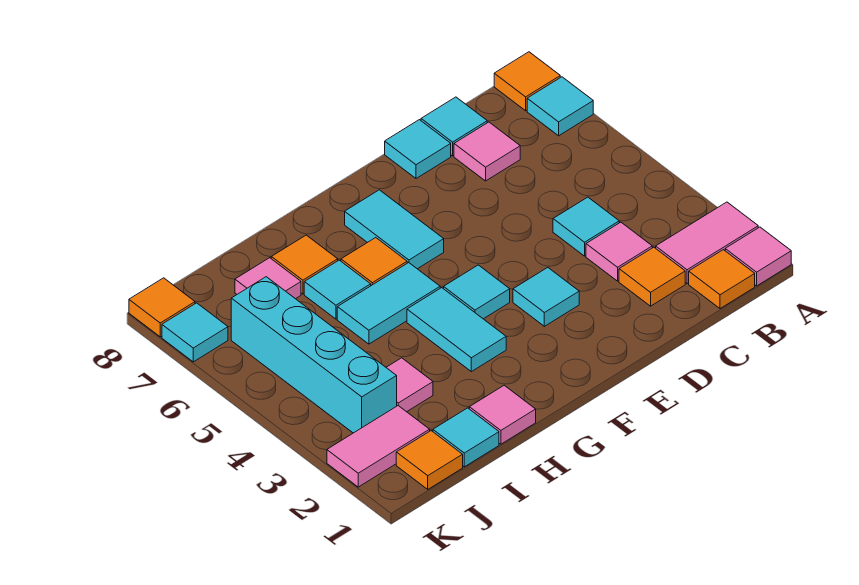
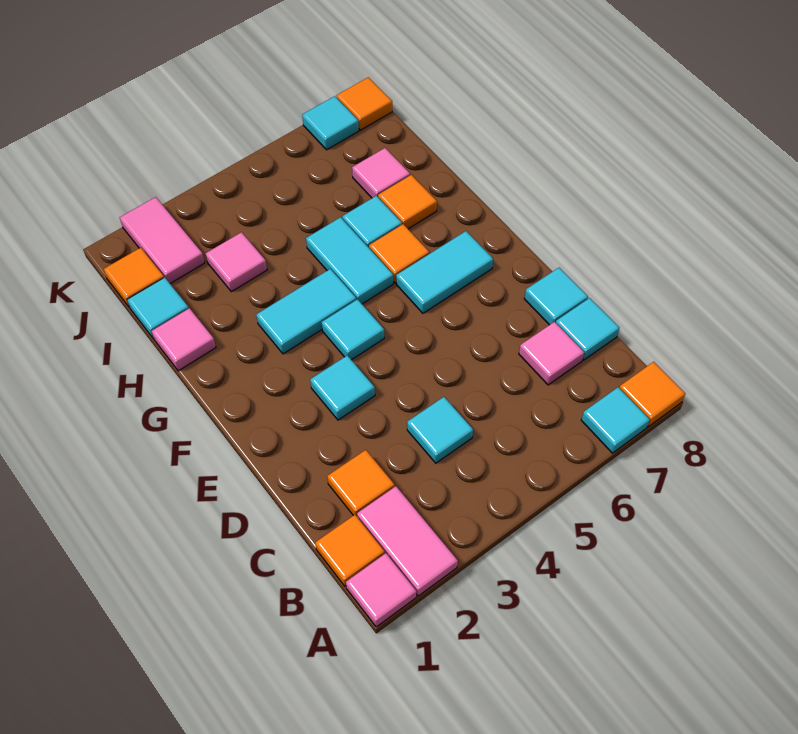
pink tile C3 level 1 -> none
cyan brick J3:J6 level 1 -> none

